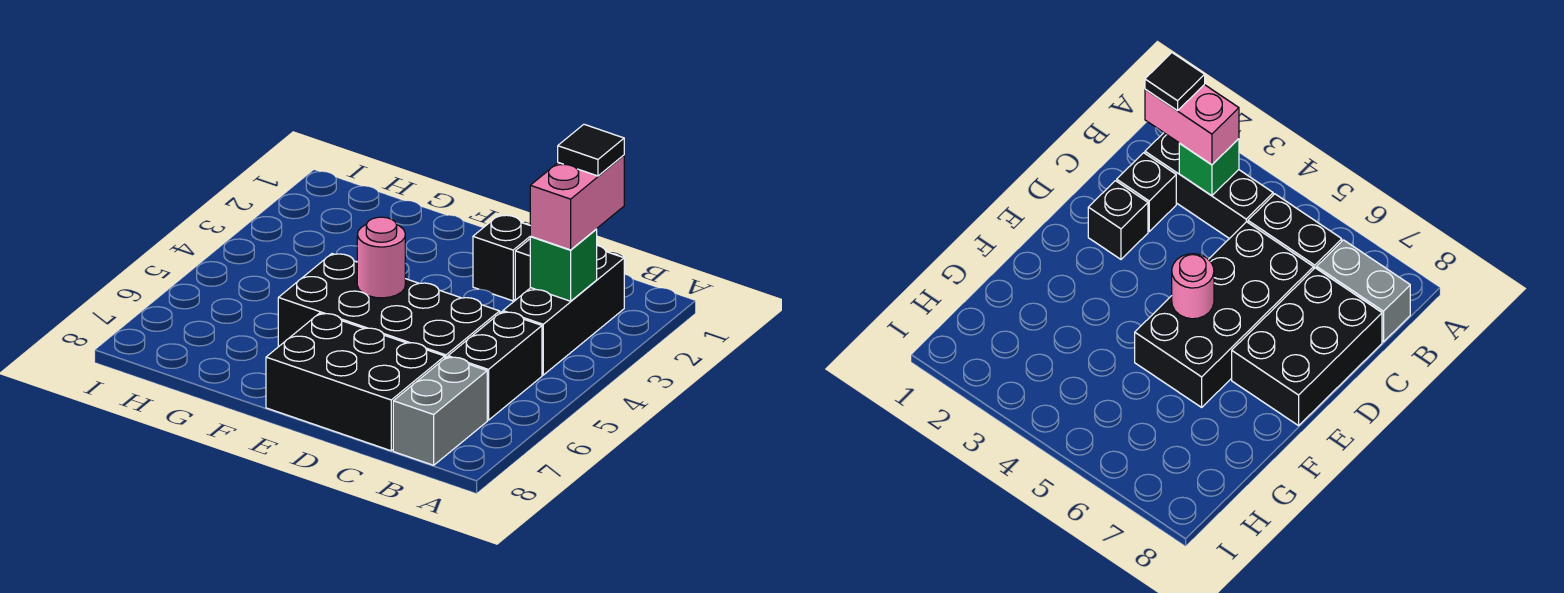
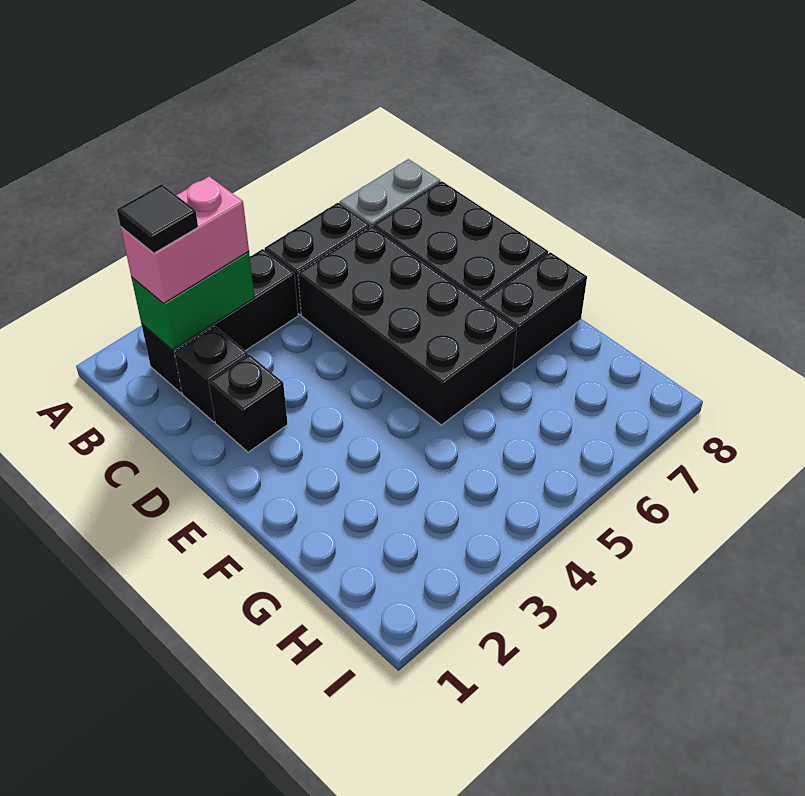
green brick B3 level 2 -> green brick B2:B3 level 2
pink round brick E5 level 2 -> none
none -> black brick F7:F8 level 1

